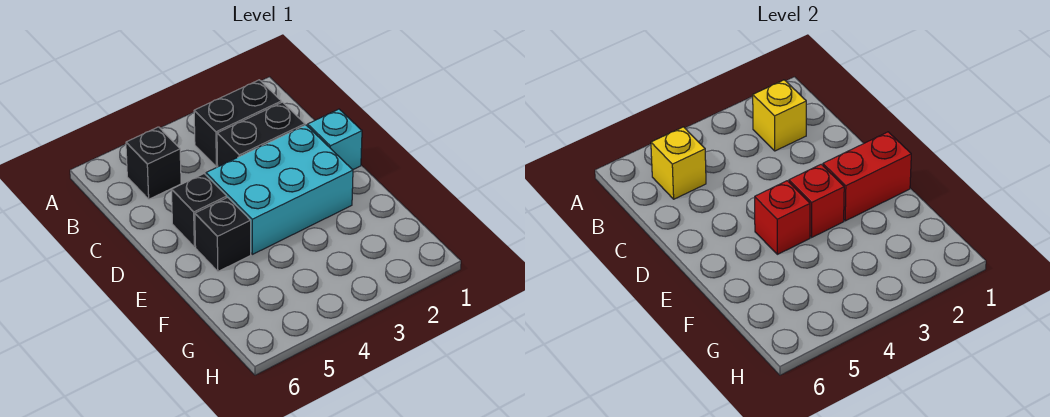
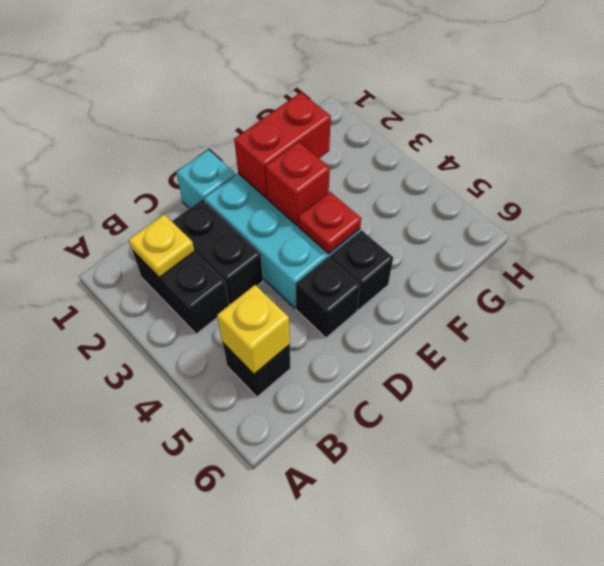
yellow brick B2 level 2 -> yellow plate B2 level 2
red brick E1:E2 level 2 -> red brick E2:F2 level 2
red brick E4 level 2 -> red plate E4 level 2

